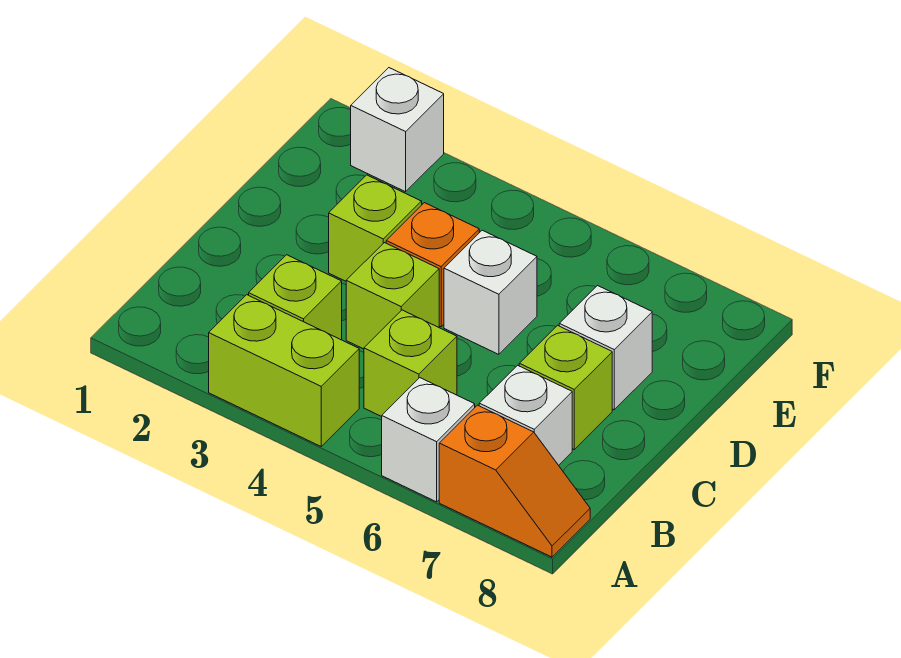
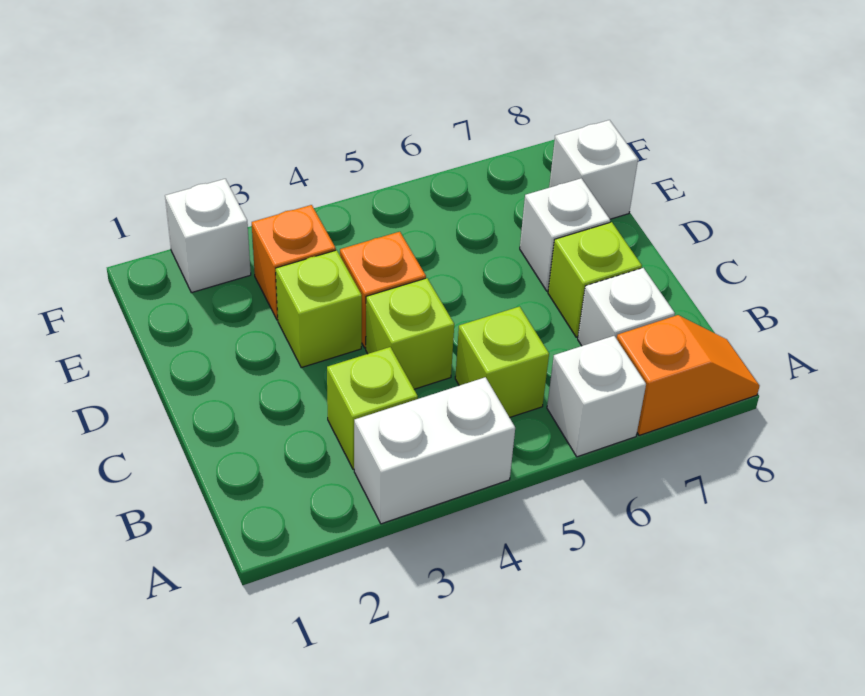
lime brick A3:A4 level 1 -> white brick A3:A4 level 1
white brick D5 level 1 -> white brick E8 level 1
none -> orange brick E3 level 1

